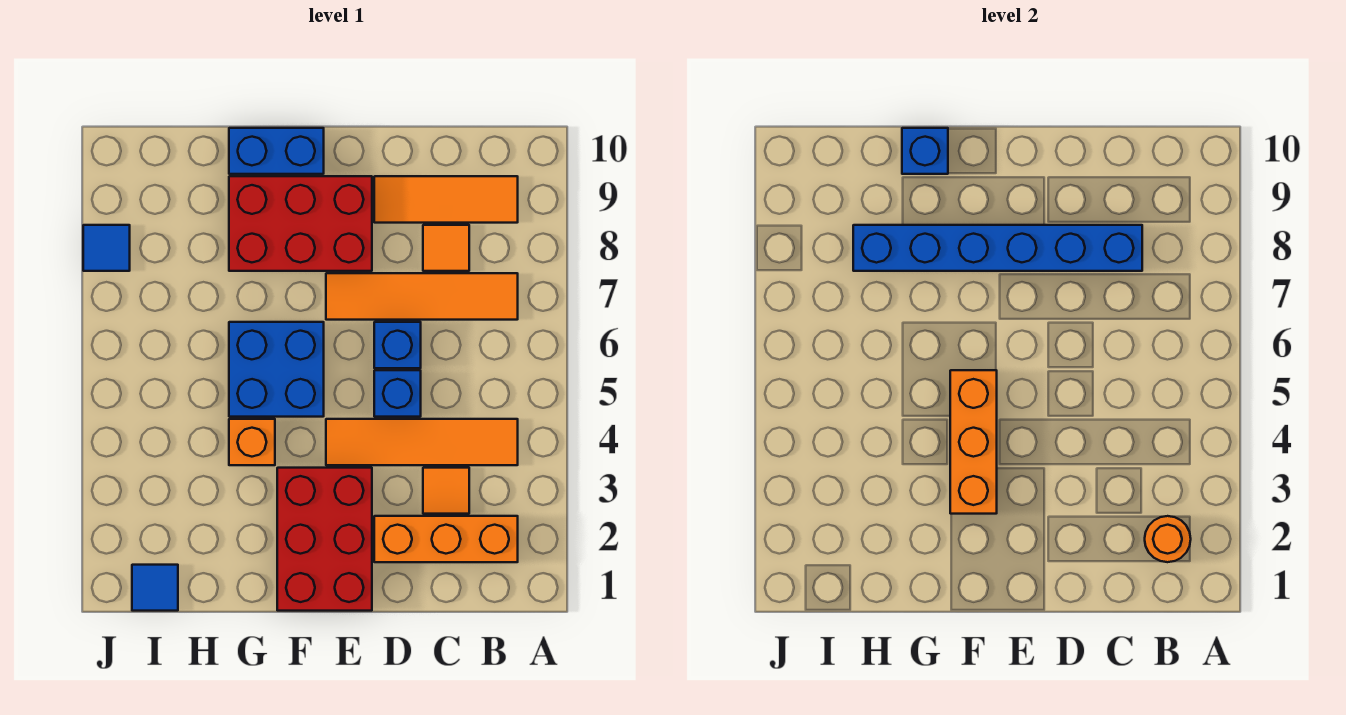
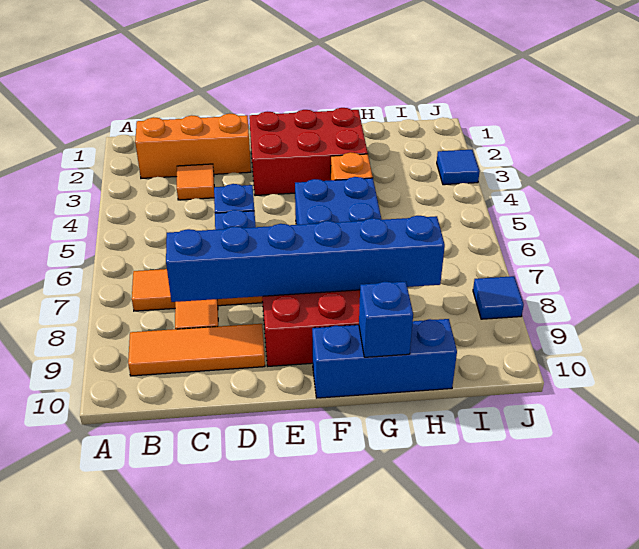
orange round brick B2 level 2 -> none
orange tile B4:E4 level 1 -> none
red brick E1:F3 level 1 -> red brick E2:G3 level 1
orange brick F3:F5 level 2 -> none
blue brick F10:G10 level 1 -> blue brick F10:H10 level 1
blue tile I1 level 1 -> blue tile J3 level 1

